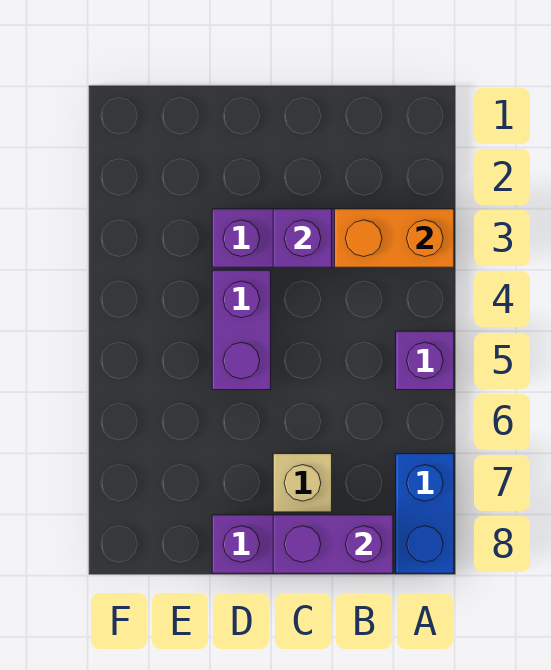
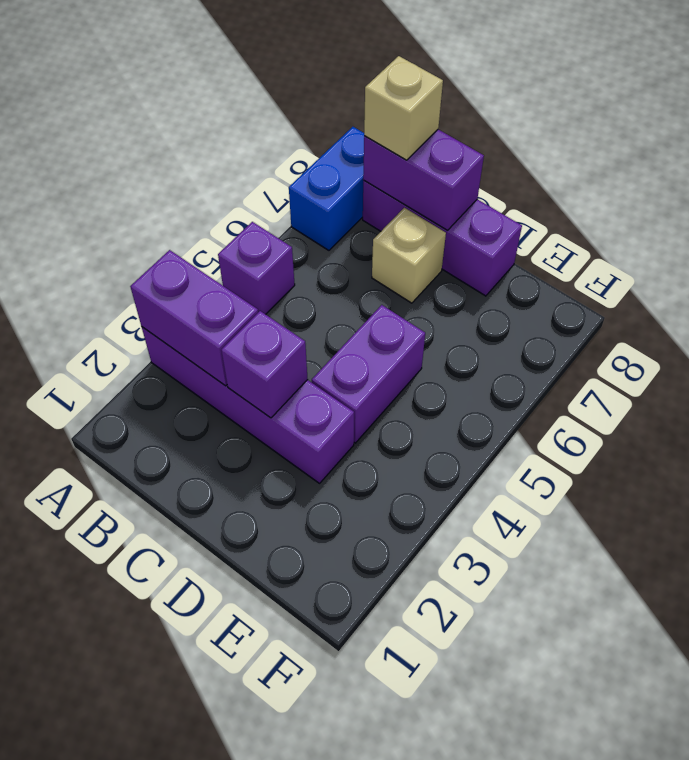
orange brick A3:B3 level 2 -> purple brick A3:B3 level 2
none -> tan brick B8 level 3

